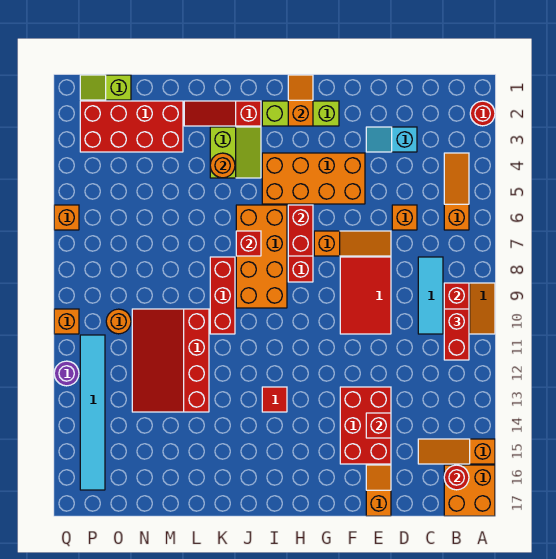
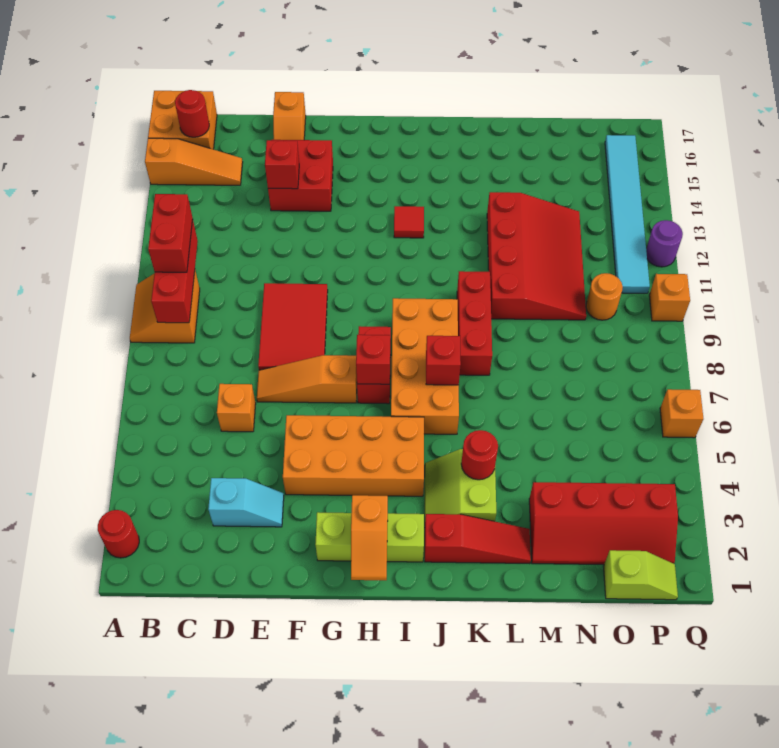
orange slope B4:B6 level 1 top 6 -> none
cyan tile C8:C10 level 1 -> none
red brick E13:F15 level 1 -> red brick E14:F15 level 1
red brick H6:H7 level 2 -> red brick H7 level 2
orange round brick K4 level 2 -> red round brick K4 level 2
red brick M2:P3 level 1 -> red slope M2:P3 level 1 top 3

